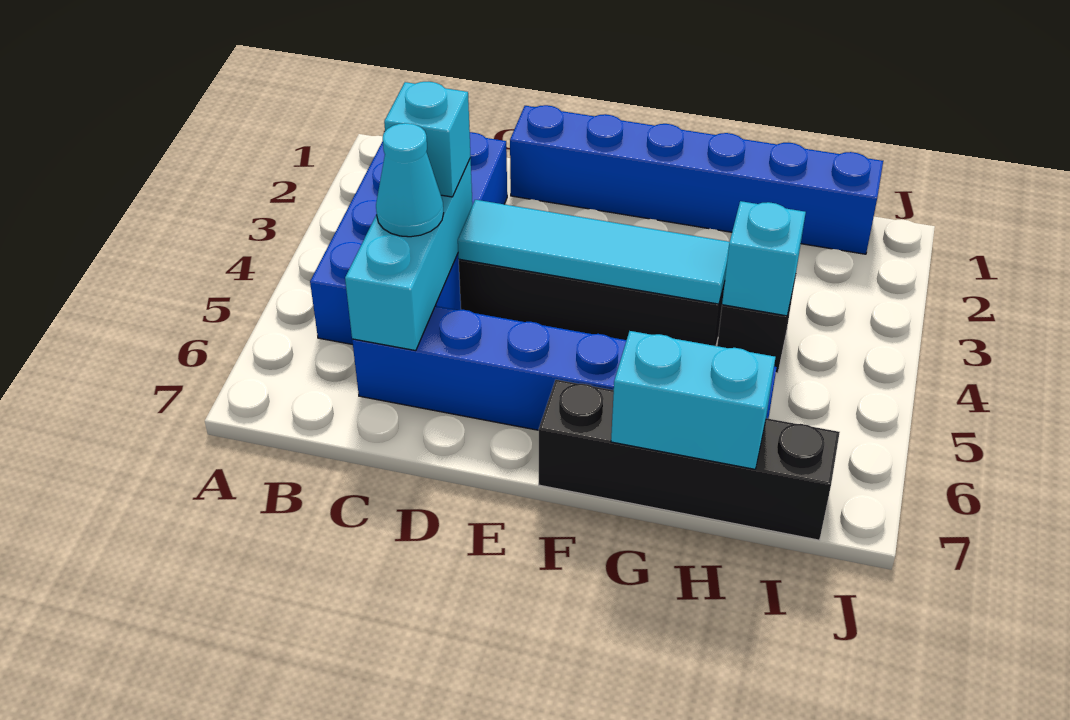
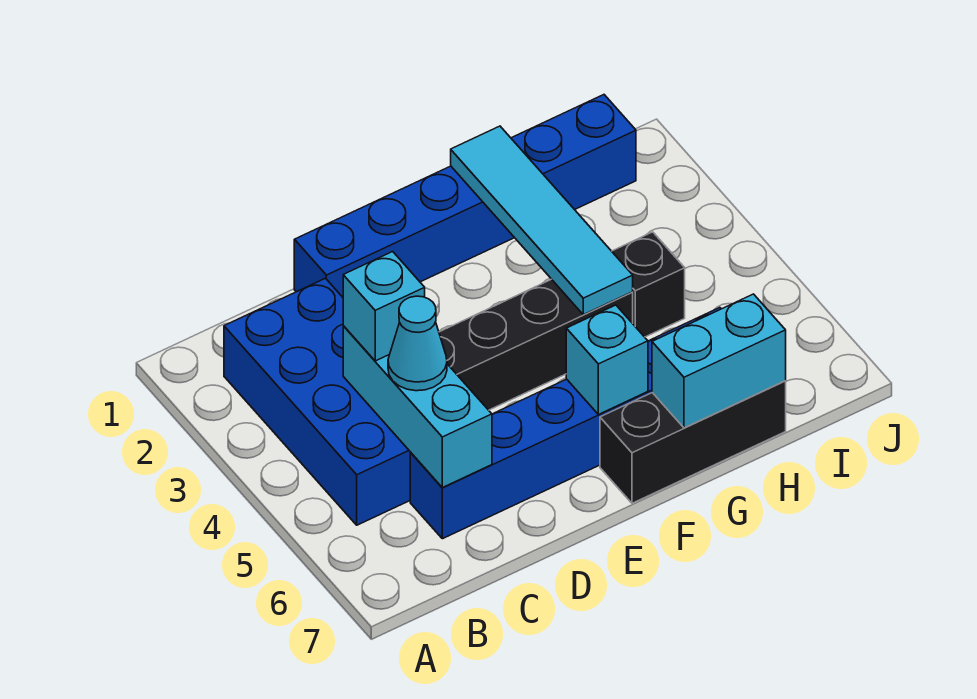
cyan tile D4:G4 level 2 -> cyan tile G1:G4 level 2
black brick F7:I7 level 1 -> black brick F7:H7 level 1
cyan brick H4 level 2 -> cyan brick F6 level 2

